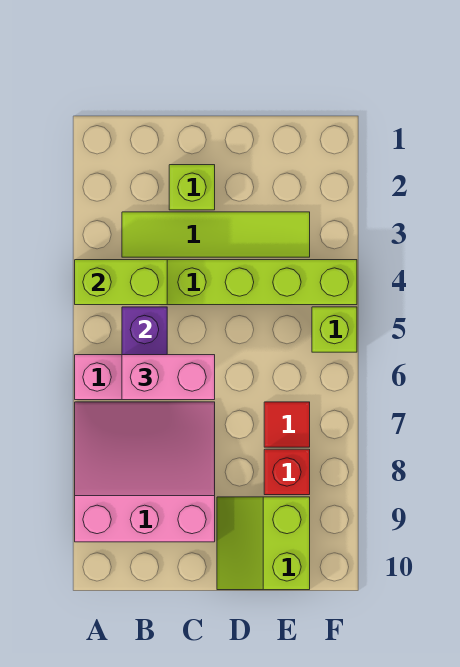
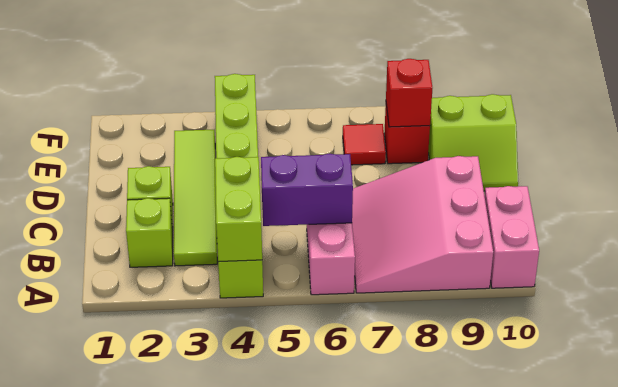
pink brick B6:C6 level 3 -> pink brick A10:B10 level 1
none -> red brick E8 level 2
lime brick F5 level 1 -> lime brick B2 level 1

